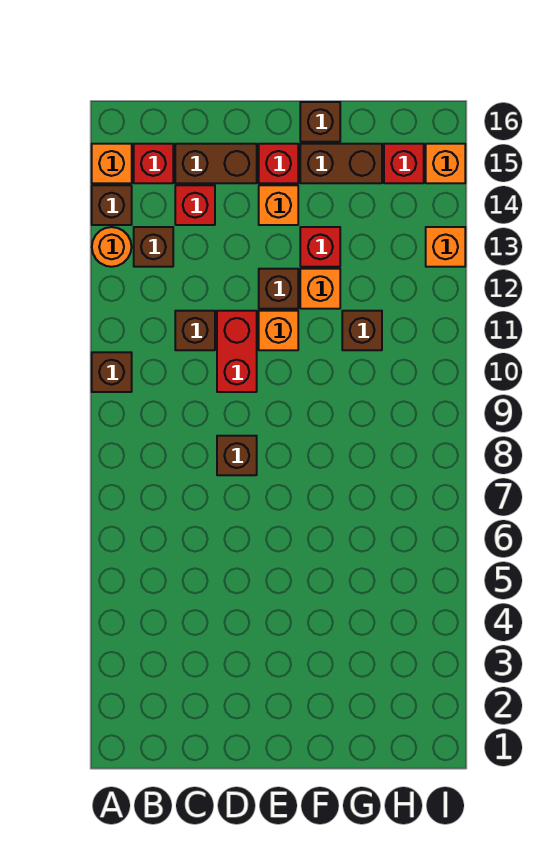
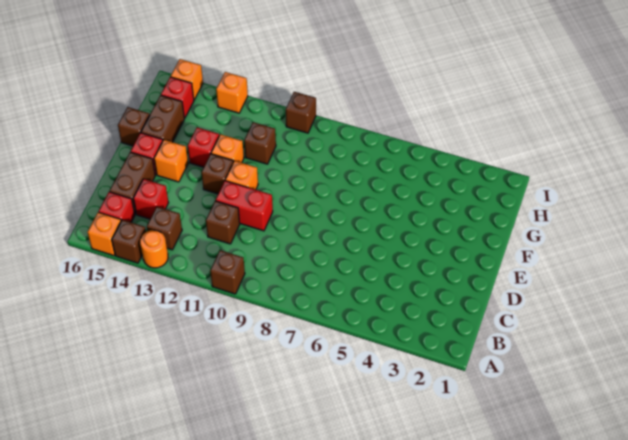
brown brick D8 level 1 -> brown brick I10 level 1

